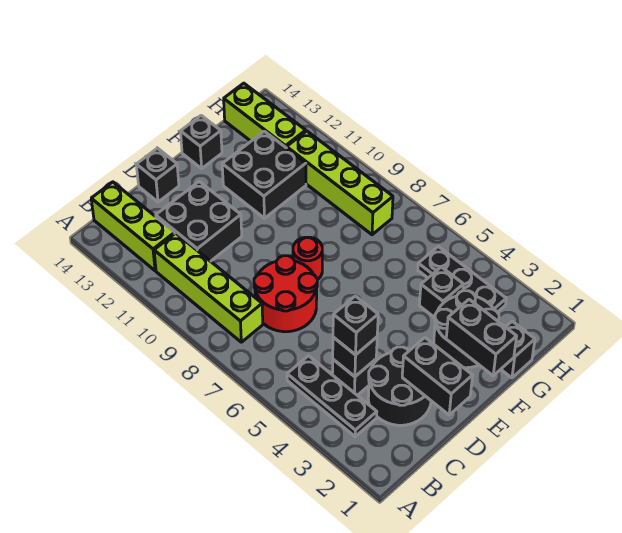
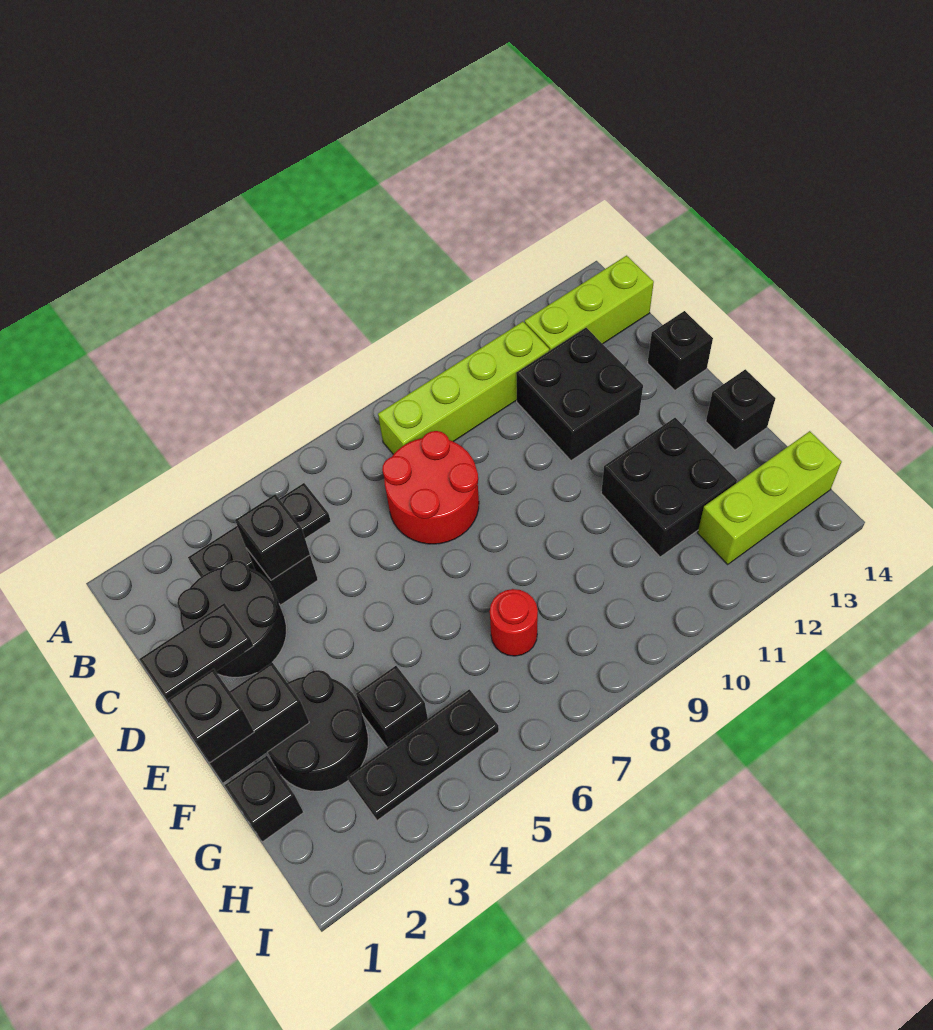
black brick C4 level 3 -> black brick F1 level 3
black brick D1:D2 level 2 -> black plate D1:D2 level 2
red round brick E8 level 1 -> red round brick G7 level 1
lime brick H8:H11 level 1 -> none

